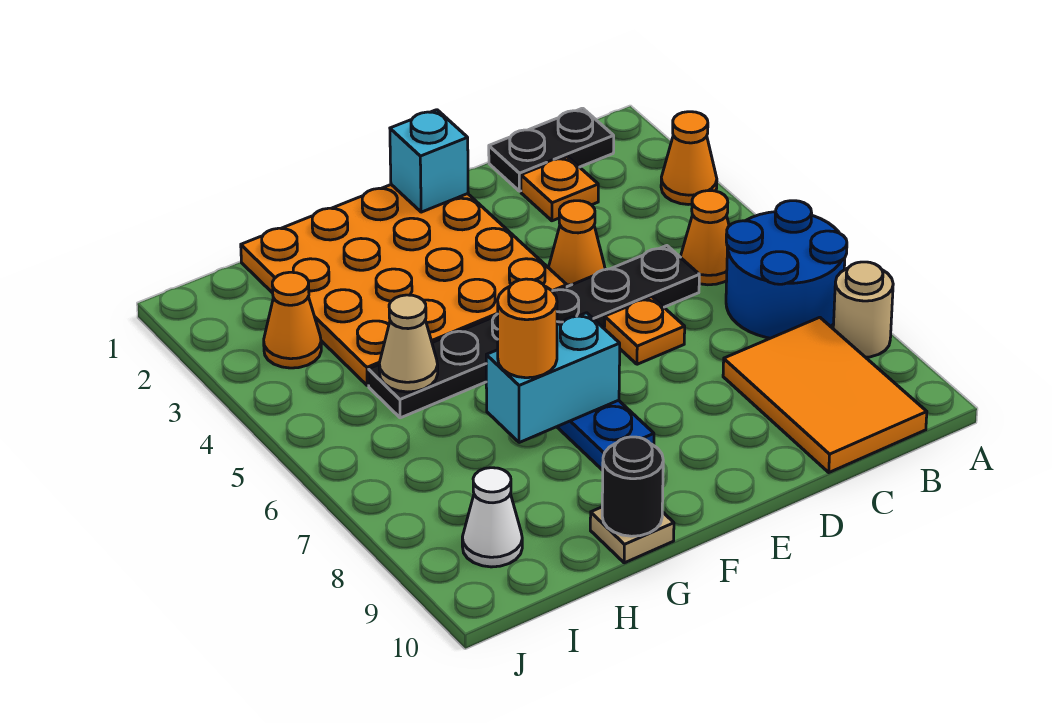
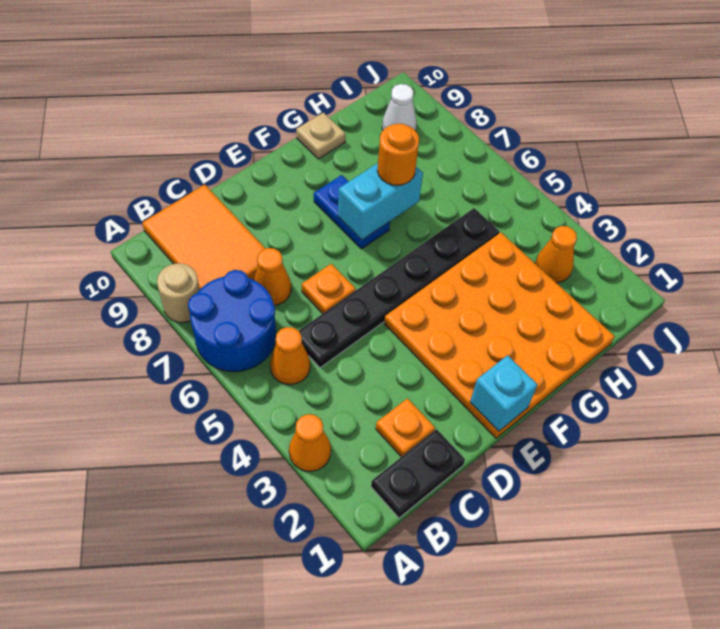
orange cone D4 level 1 -> orange cone C7 level 1
black round brick G10 level 2 -> none
tan cone H5 level 2 -> none

